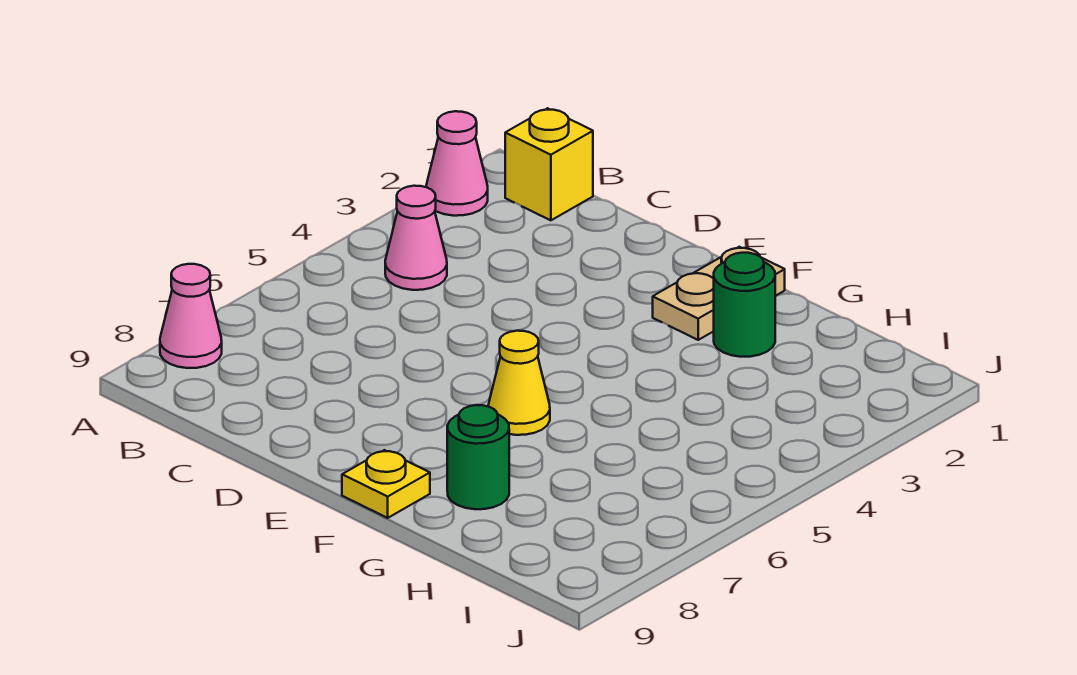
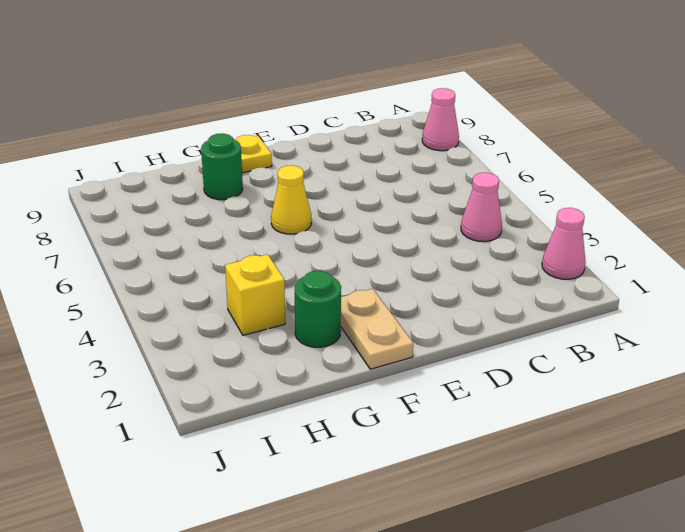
yellow brick B1 level 1 -> yellow brick H3 level 1

